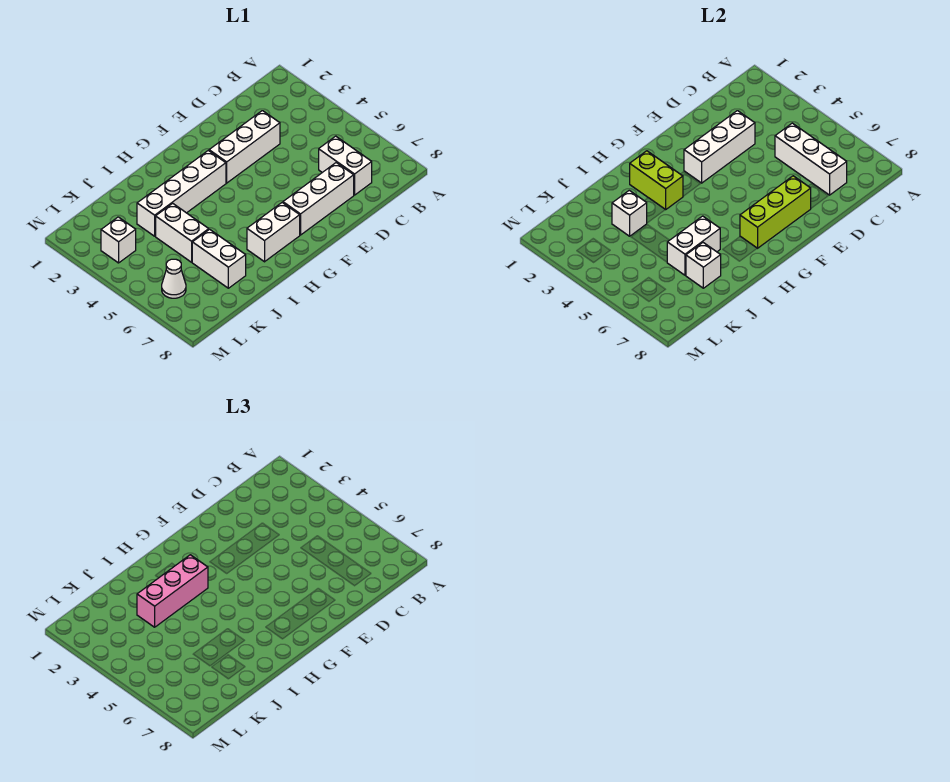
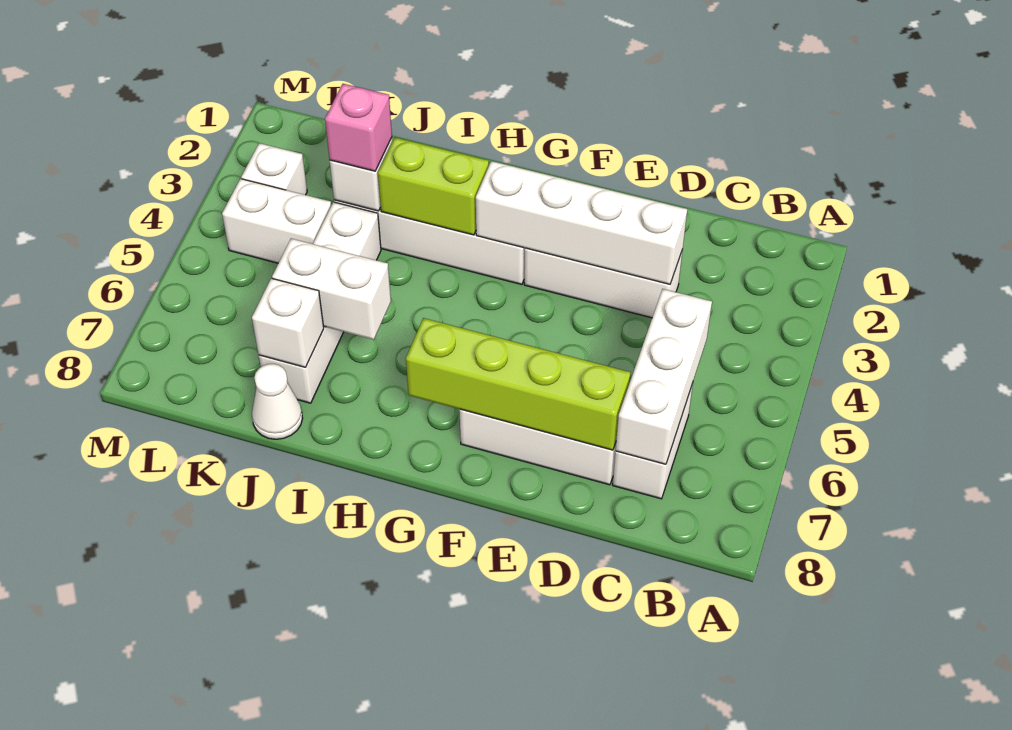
white brick D3:F3 level 2 -> white brick D3:G3 level 2
lime brick E7:G7 level 2 -> lime brick D7:G7 level 2
white brick G7:H7 level 1 -> white brick K4:L4 level 1
lime brick H2:H3 level 2 -> lime brick H3:I3 level 2
pink brick H3:J3 level 3 -> pink brick J3 level 3
white cone L6 level 1 -> white cone J8 level 1

